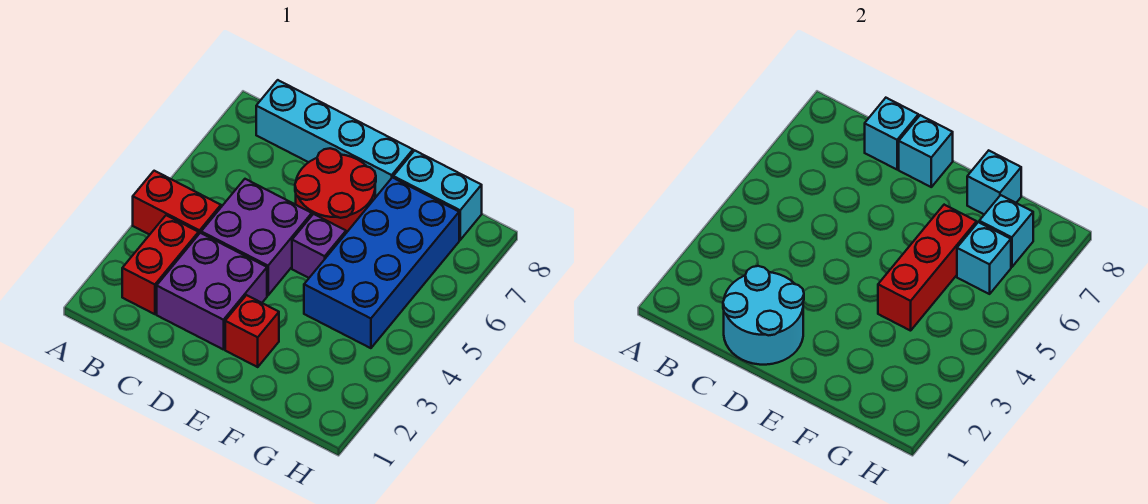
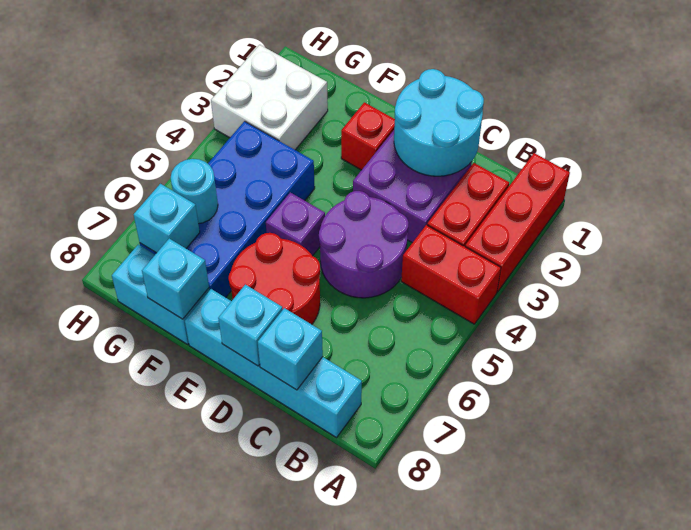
purple brick C4:D5 level 1 -> purple round brick C4:D5 level 1
red brick F4:F6 level 2 -> red brick A1:A3 level 1
none -> white brick G2:H3 level 1
cyan brick G6 level 2 -> cyan round brick G6 level 2

